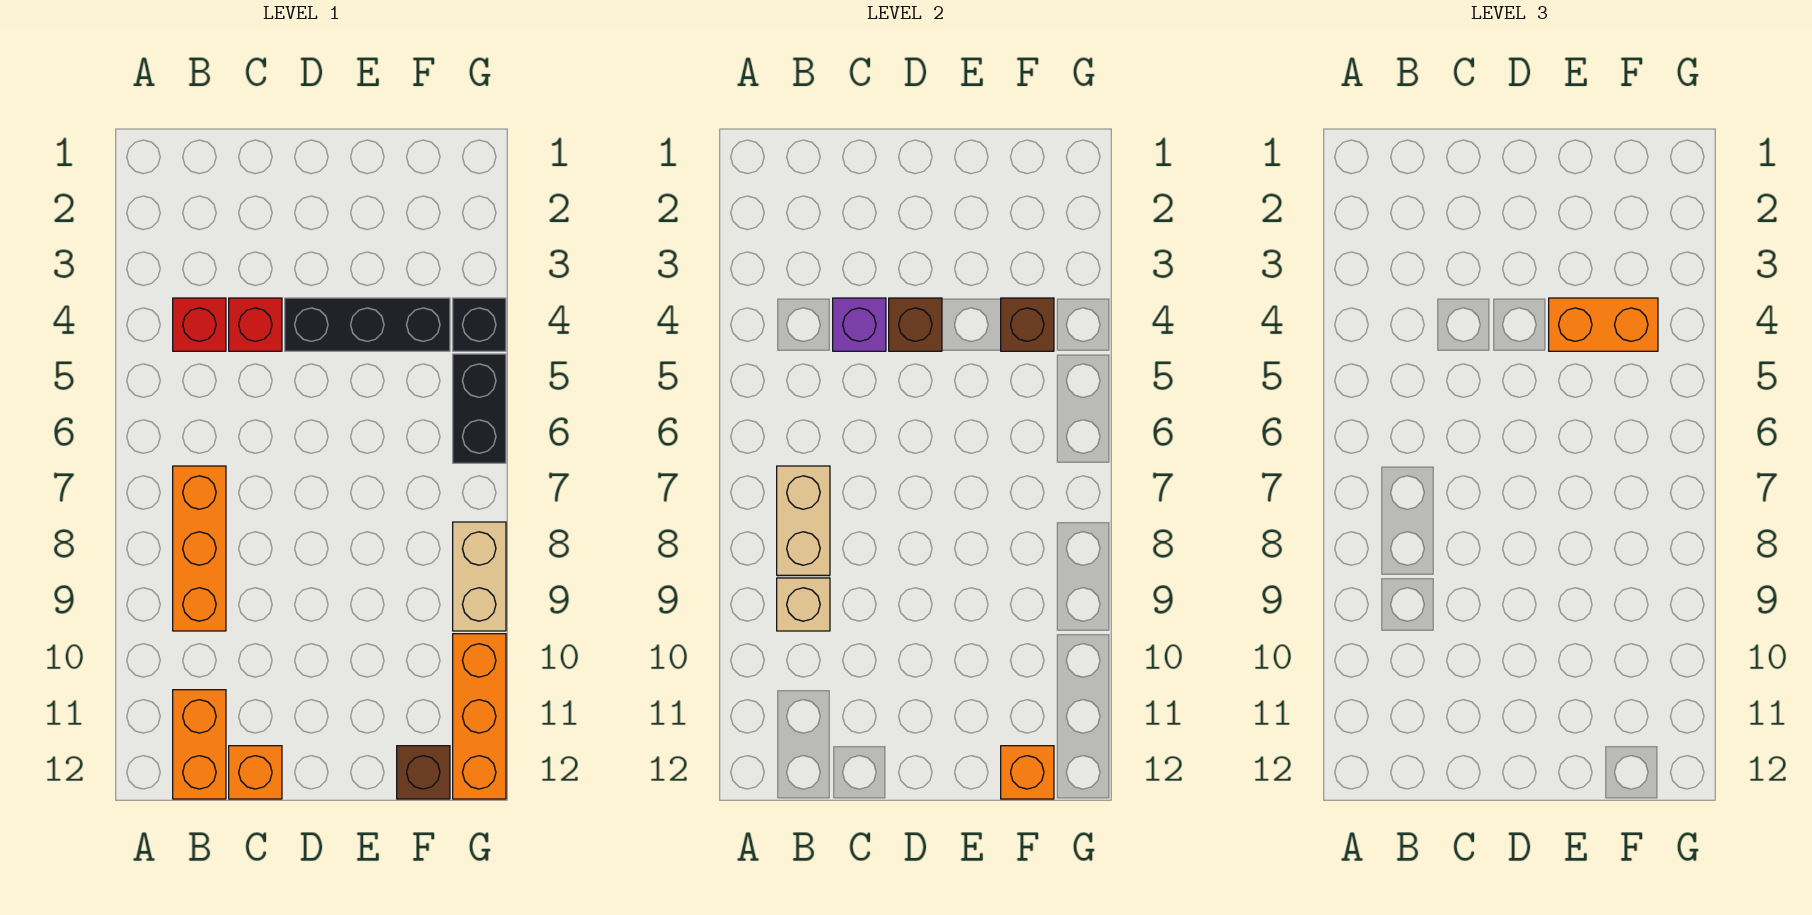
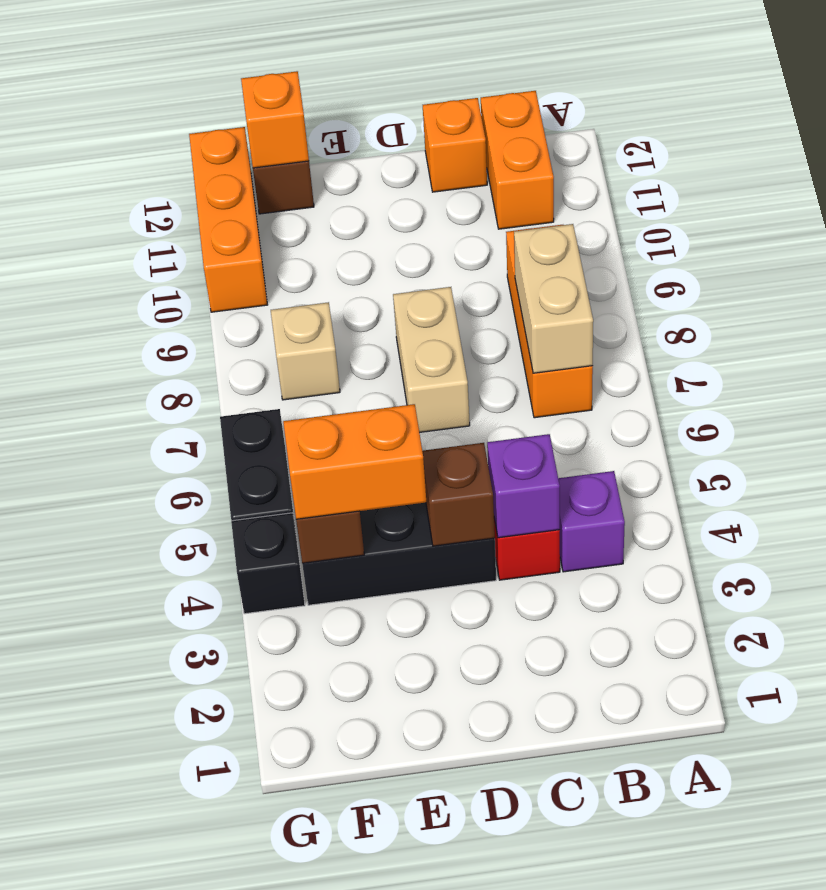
red brick B4 level 1 -> purple brick B4 level 1
tan brick B9 level 2 -> tan brick F8 level 1
tan brick G8:G9 level 1 -> tan brick D7:D8 level 1

